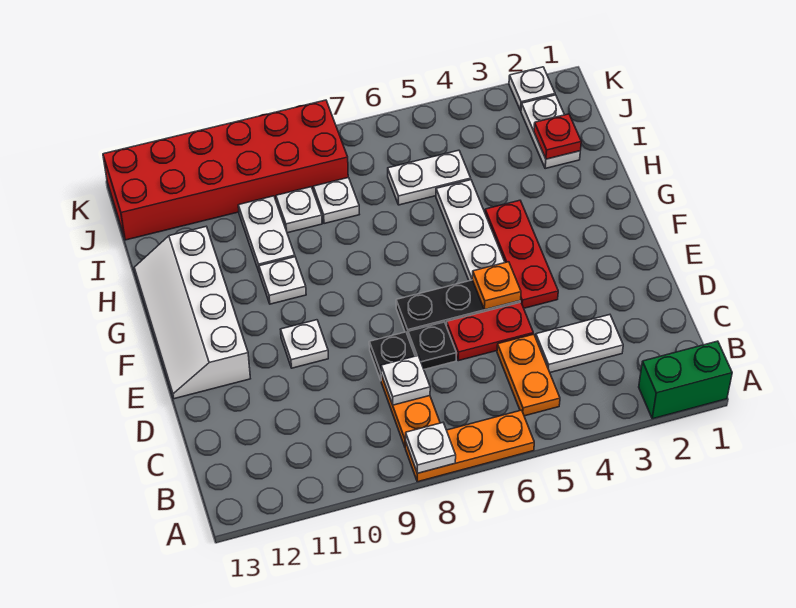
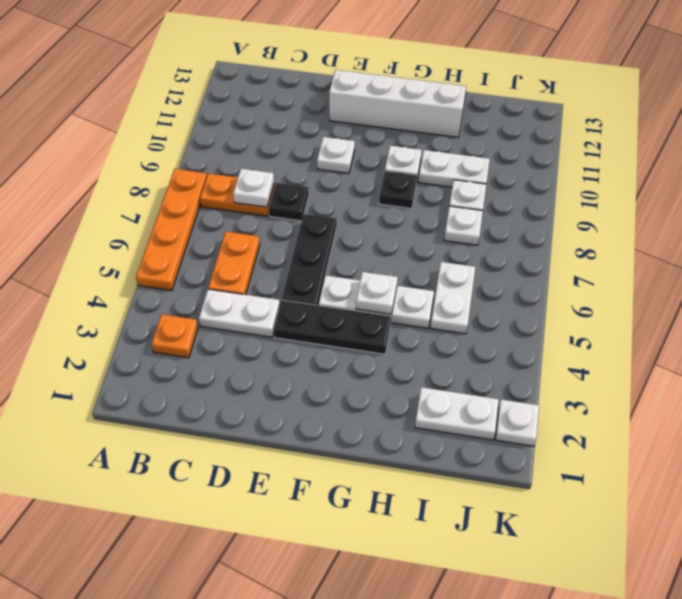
green brick A1:A2 level 1 -> none
orange plate A6:A8 level 1 -> orange plate A5:A8 level 1
white plate A8 level 2 -> white plate G5 level 2
orange plate B5:C5 level 1 -> orange plate C5:C6 level 1
white plate C3:C4 level 1 -> white plate C4:D4 level 1
red plate D5:D6 level 1 -> none
black plate D7 level 1 -> black plate G9 level 1
red plate E4:G4 level 1 -> black plate E4:G4 level 1
orange plate E5 level 2 -> orange plate B3 level 1
red plate I2 level 2 -> none
red brick J8:K13 level 1 -> none

